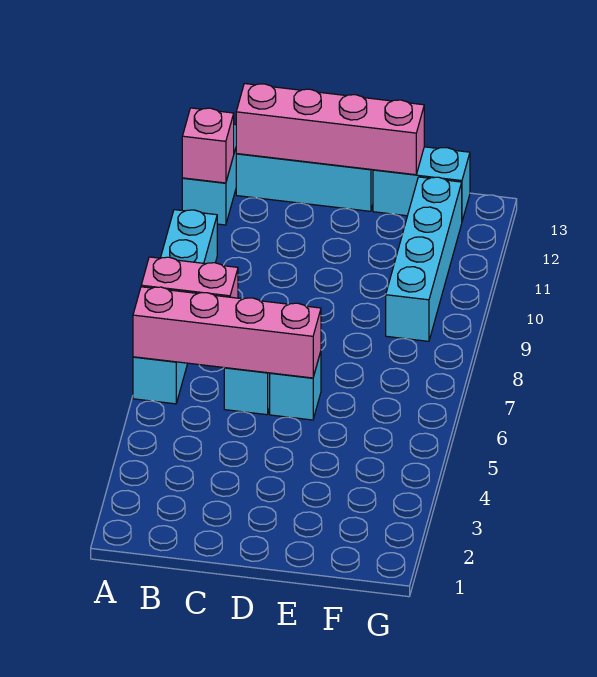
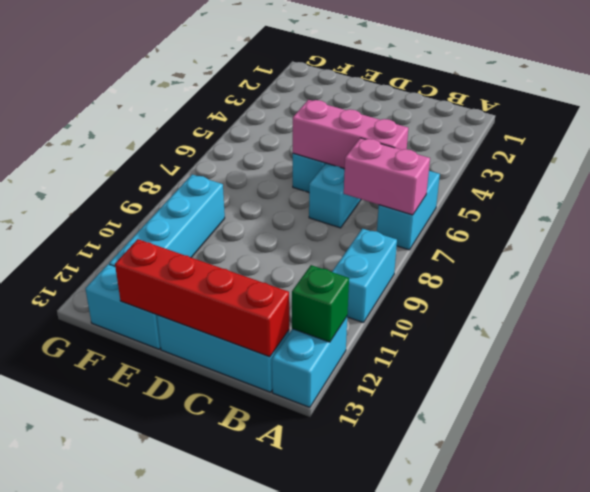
pink brick A6:D6 level 2 -> pink brick B6:D6 level 2
pink brick A12 level 2 -> green brick A12 level 2
pink brick B13:E13 level 2 -> red brick B13:E13 level 2

